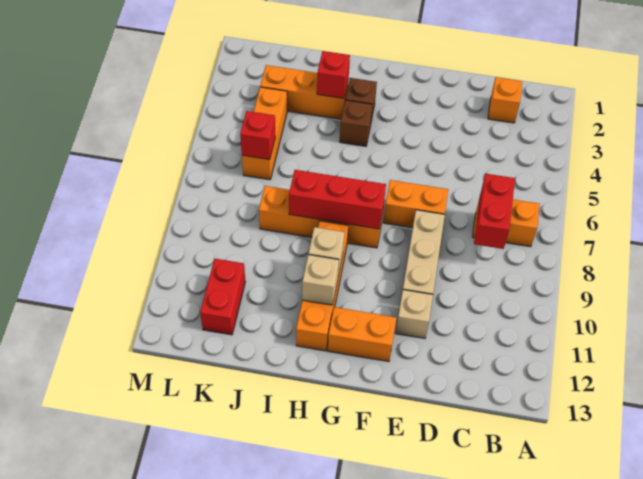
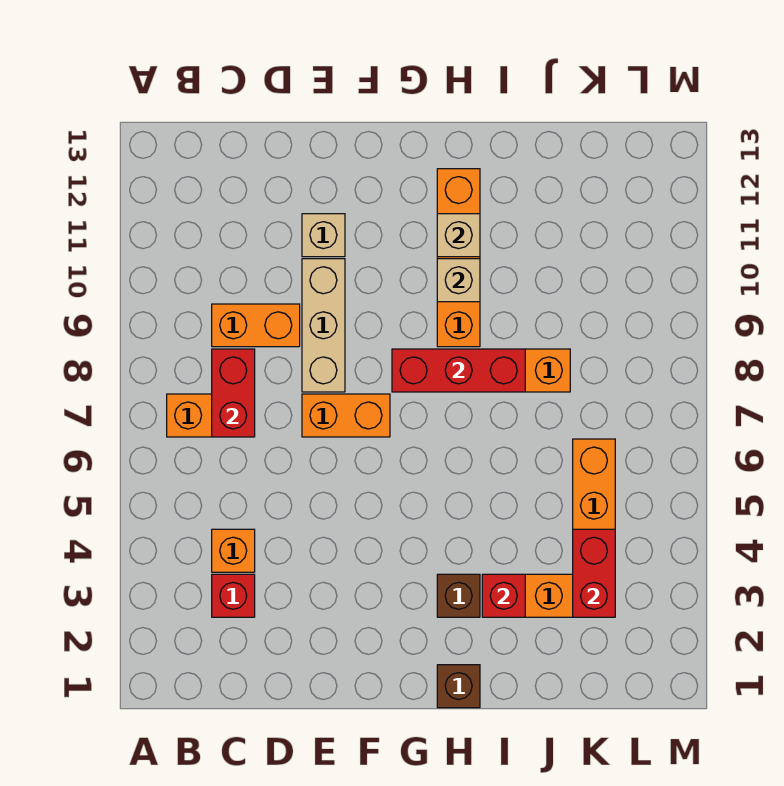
orange brick C2 level 1 -> orange brick C4 level 1
orange brick F12:G12 level 1 -> orange brick C9:D9 level 1
brown brick H4 level 1 -> brown brick H1 level 1
red brick K6 level 2 -> red brick C3 level 1
red brick K11:K12 level 1 -> red brick K3:K4 level 2

